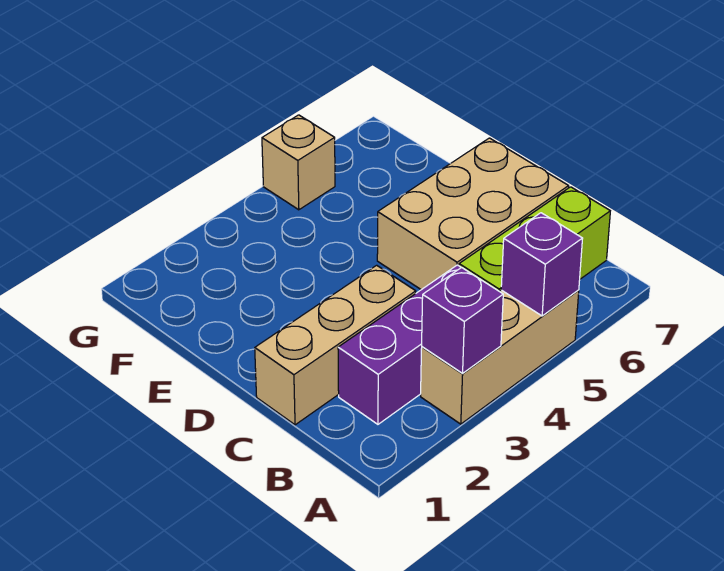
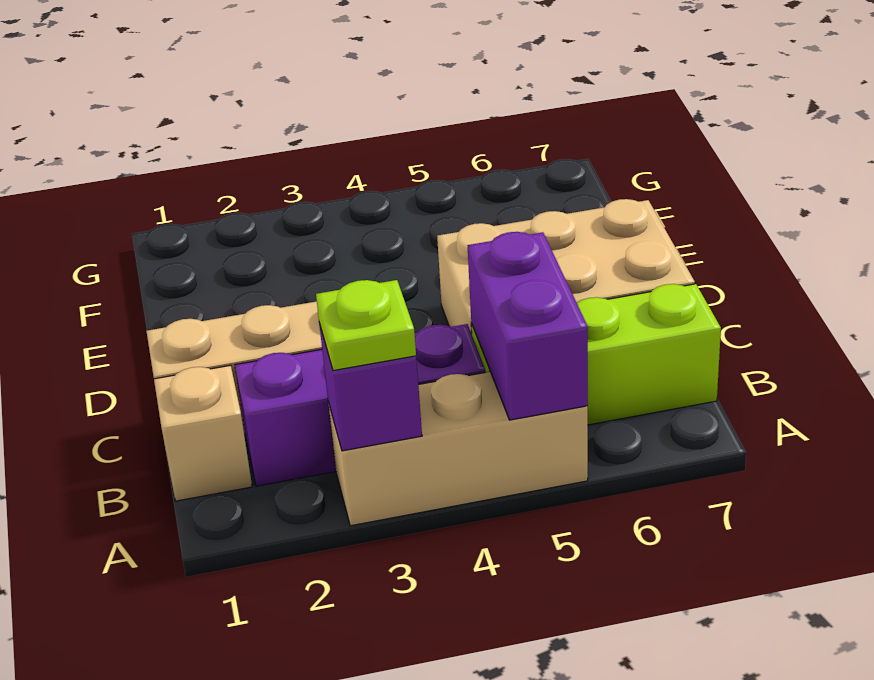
none -> lime plate A3 level 3
purple brick A5 level 2 -> purple brick A5:B5 level 2
tan brick G5 level 1 -> tan brick B1 level 1

